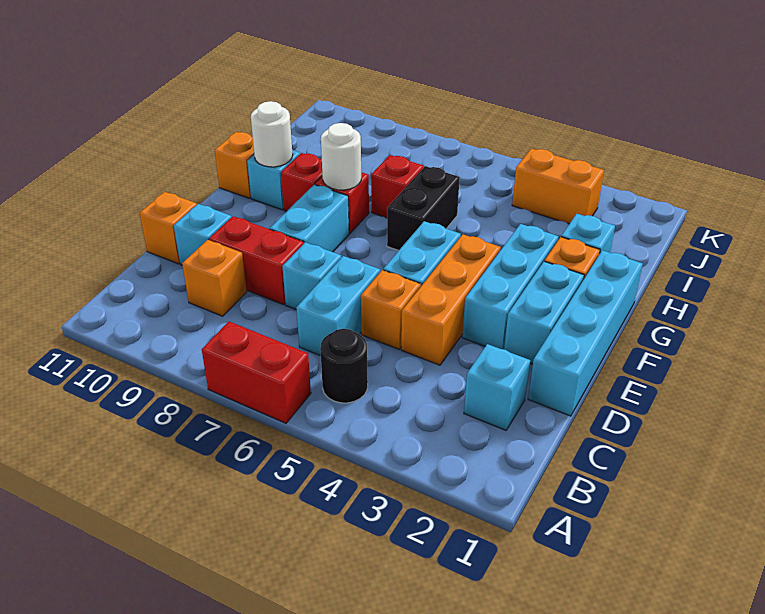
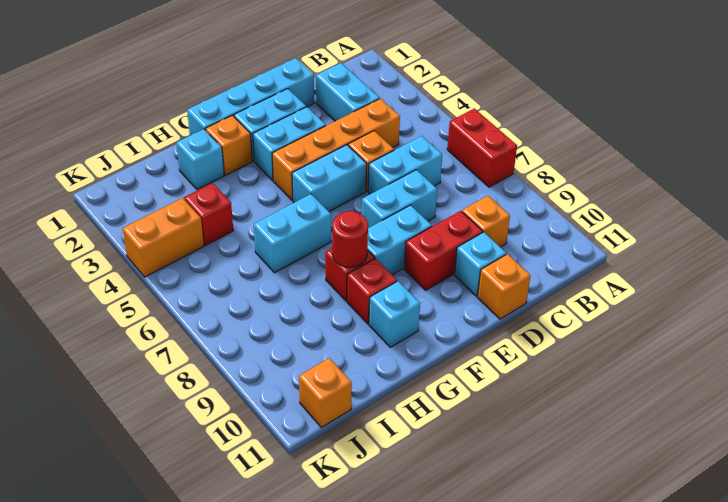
black round brick B5 level 1 -> none
cyan brick C2 level 1 -> cyan brick C2:C3 level 1
orange brick D4:F4 level 1 -> orange brick C4:F4 level 1
cyan brick D7 level 1 -> cyan brick D7:E7 level 1
red brick D8:D9 level 1 -> red brick D9:E9 level 1
cyan brick E3:G3 level 1 -> cyan brick E3:F3 level 1
black brick G6:H6 level 1 -> cyan brick G6:H6 level 1
white round brick G8 level 2 -> red round brick G8 level 2
white round brick G10 level 2 -> none
orange brick G11 level 1 -> orange brick J11 level 1
red brick H7 level 1 -> red brick I4 level 1
orange brick J3:J4 level 1 -> orange brick J4:K4 level 1

